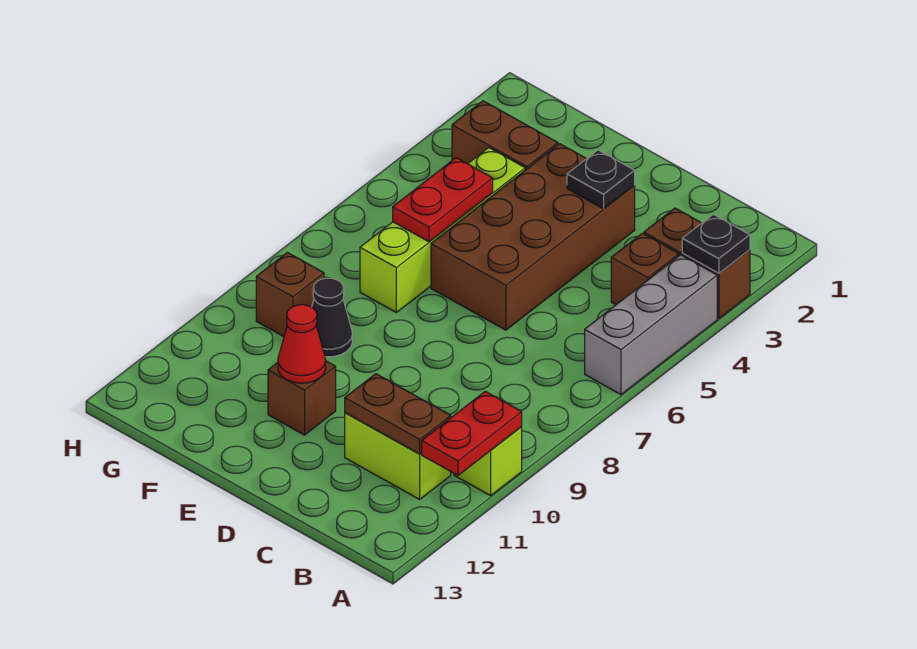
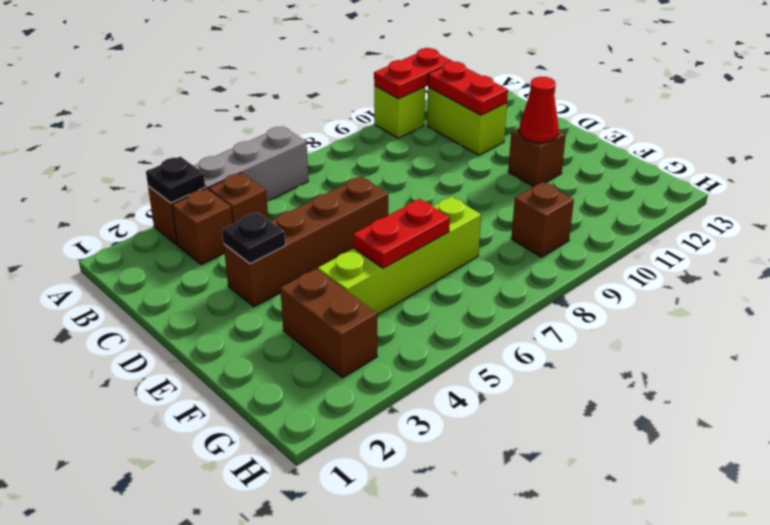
brown plate B11:C11 level 2 -> red plate B11:C11 level 2
brown brick D3:E6 level 1 -> brown brick D3:D6 level 1
black cone F9 level 1 -> none

